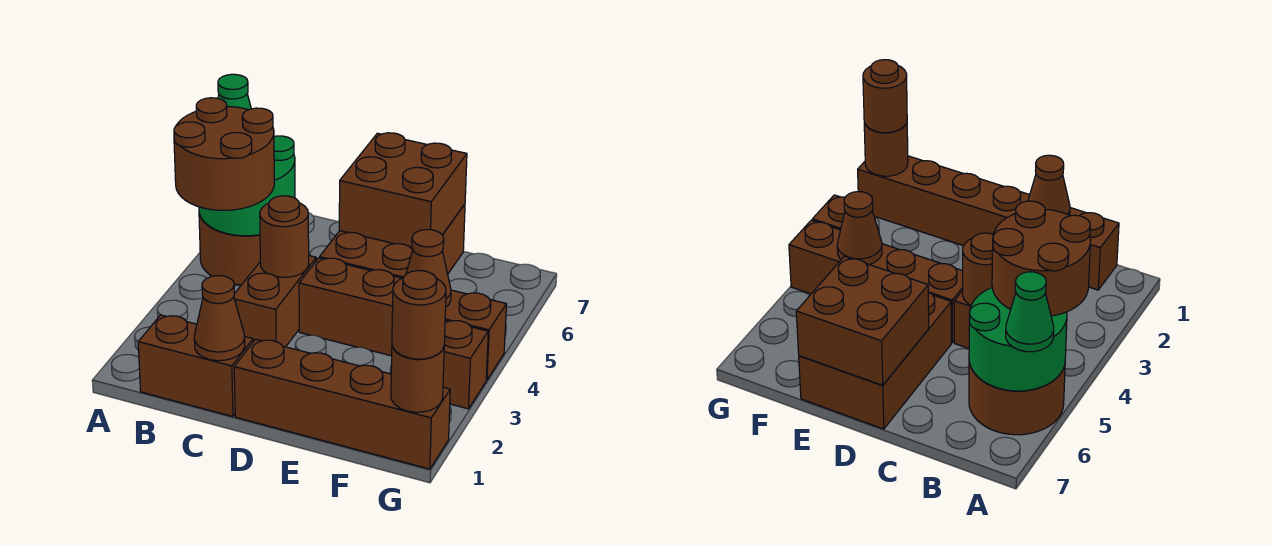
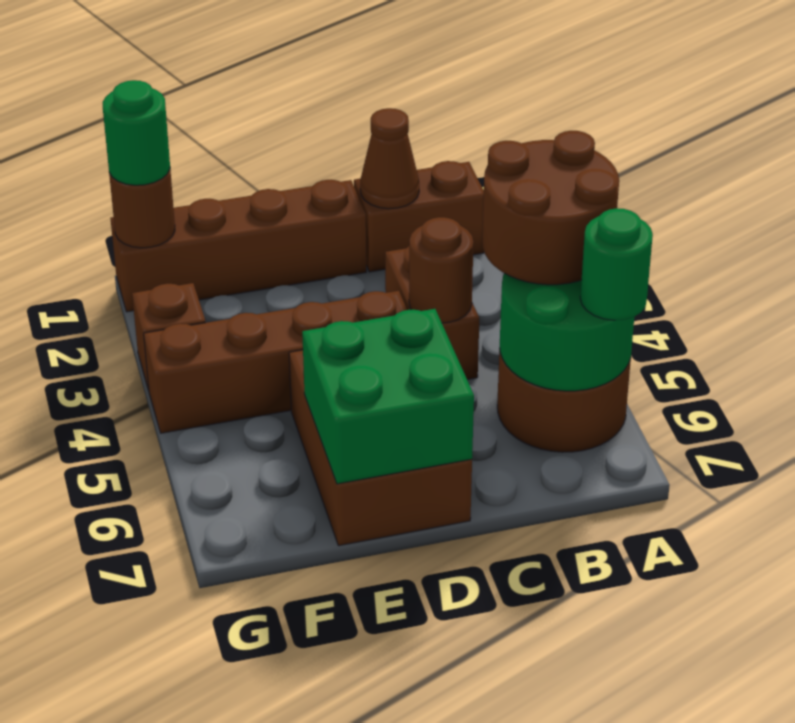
green cone A6 level 3 -> green round brick A6 level 3
brown brick D6:E7 level 2 -> green brick D6:E7 level 2
brown cone F4 level 2 -> none
brown round brick G1 level 3 -> green round brick G1 level 3

